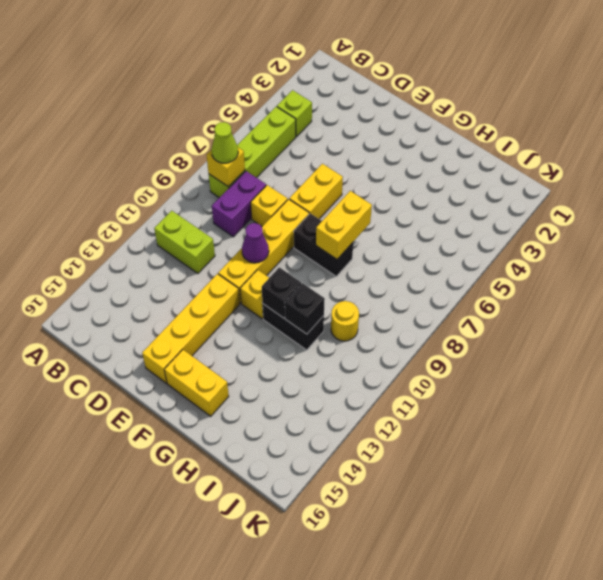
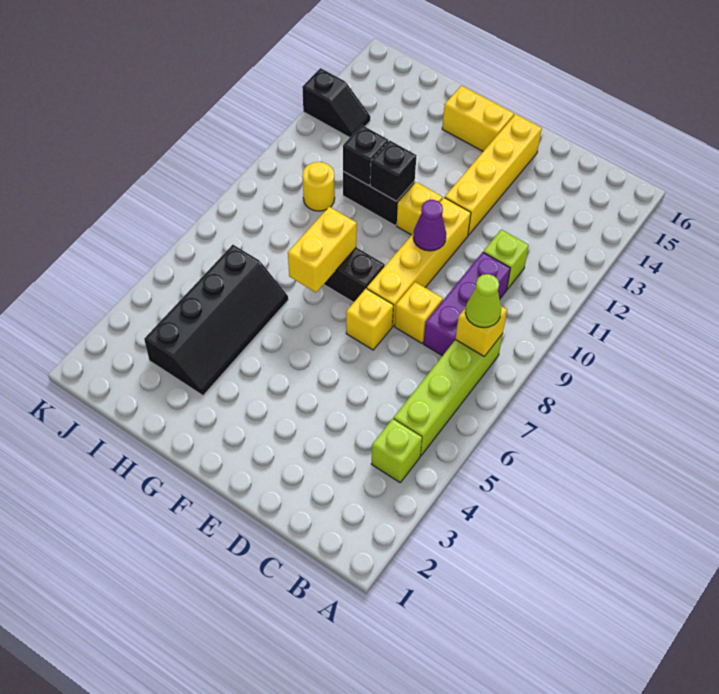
lime brick B11:C11 level 1 -> lime brick C11 level 1
purple brick C8:C9 level 1 -> purple brick C8:C10 level 1
yellow brick E6:E7 level 1 -> yellow brick E7 level 1
none -> black slope H3:I6 level 1 top I
none -> black slope J13:K13 level 1 top K

